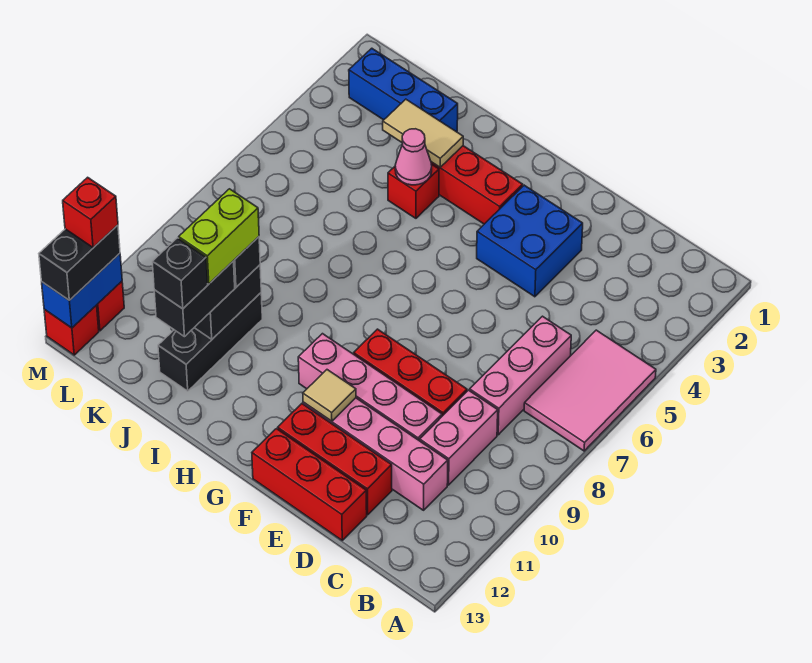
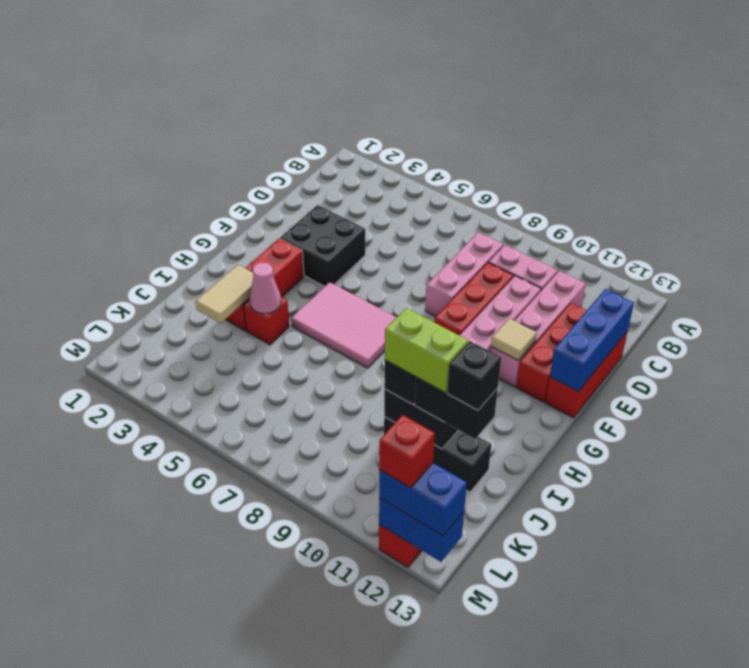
pink tile A5:B7 level 1 -> pink tile G5:H7 level 1
pink brick C6:C8 level 1 -> pink brick C8:E8 level 1
blue brick E3:F4 level 1 -> black brick E3:F4 level 1
blue brick J2:L2 level 1 -> blue brick D13:F13 level 2
black brick M12:M13 level 3 -> blue brick M12:M13 level 3
red brick M13 level 1 -> none

